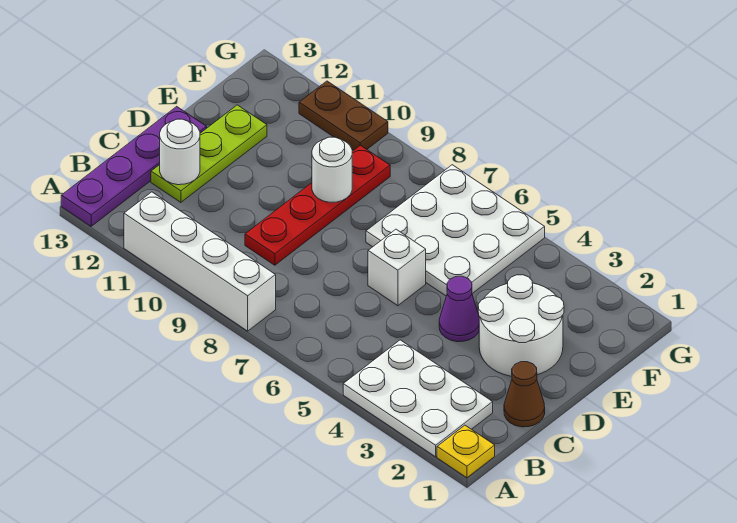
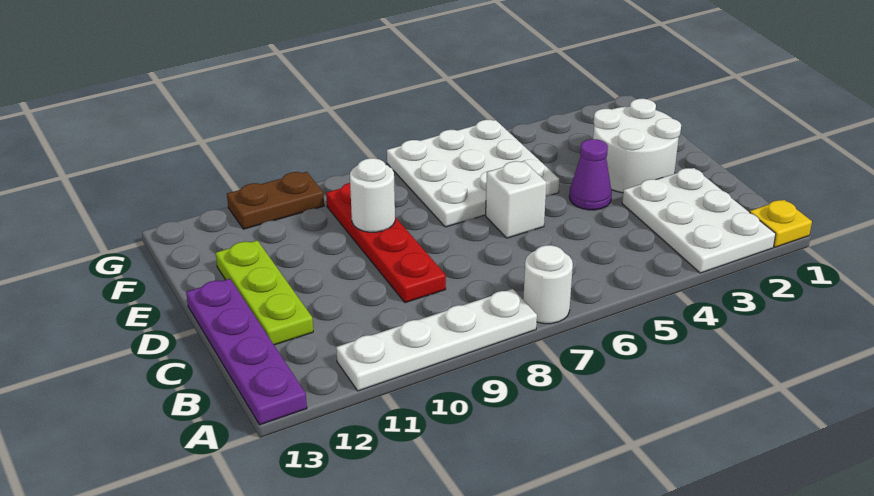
white plate A2:B4 level 1 -> white plate A2:C3 level 1
white brick A8:A11 level 1 -> white plate A8:A11 level 1
brown cone C1 level 1 -> none
white round brick C12 level 2 -> white round brick A7 level 1

